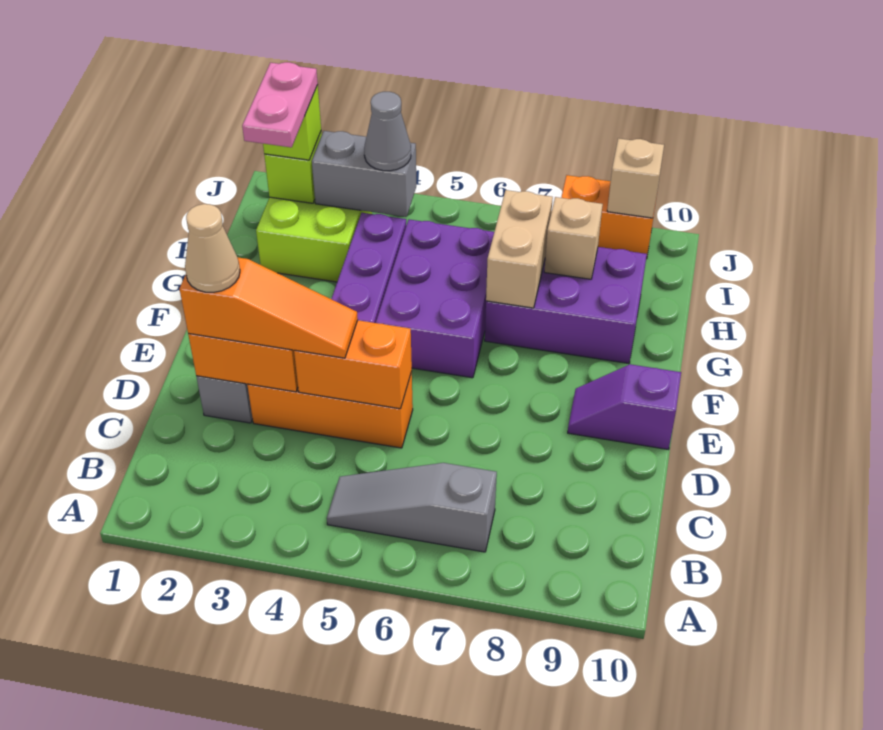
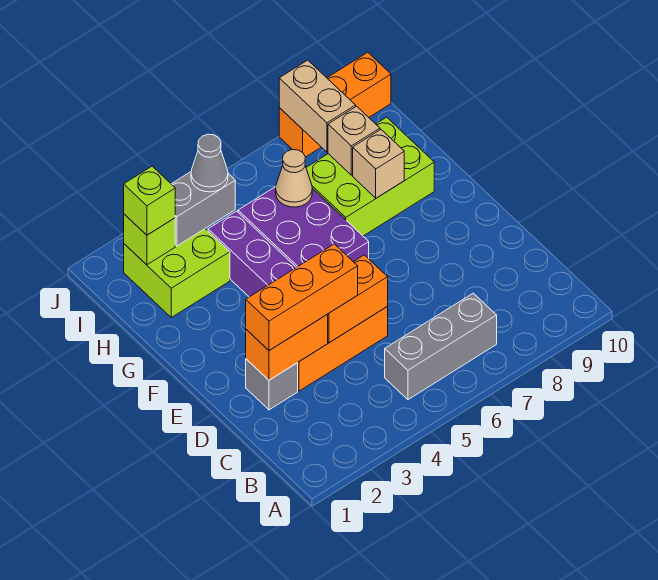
grey slope B5:B7 level 1 top 7 -> grey brick B5:B7 level 1
orange slope D2:D4 level 3 top 2 -> orange brick D2:D4 level 3
tan cone D2 level 4 -> tan cone H6 level 2
purple slope E9:E10 level 1 top 10 -> none
purple brick G7:H9 level 1 -> lime brick G7:H9 level 1
tan brick G7:H7 level 2 -> tan brick I8:J8 level 2
pink plate H2:I2 level 4 -> none
orange brick J8:J9 level 1 -> orange brick J8:J10 level 1
tan brick J9 level 2 -> tan brick G8 level 2

